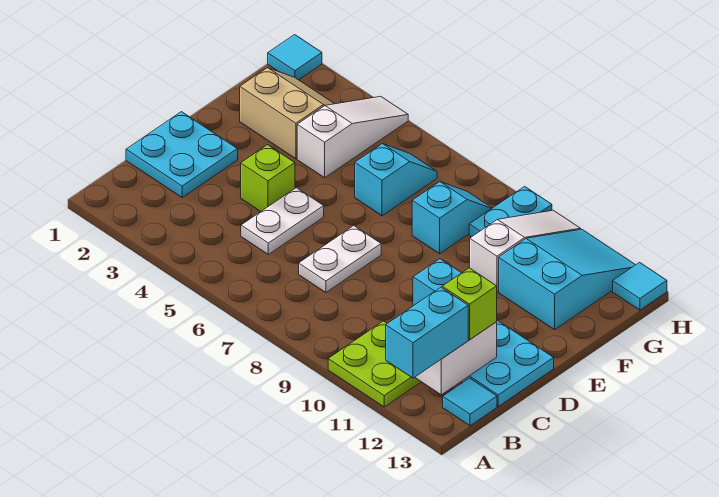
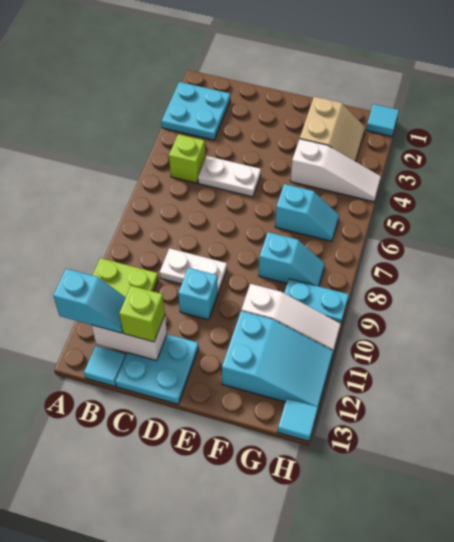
cyan brick A12:B12 level 3 -> cyan slope A12:B12 level 3 top A
cyan plate C1:D2 level 1 -> cyan plate A2:B3 level 1
white plate C7:D7 level 1 -> white plate C9:D9 level 1
lime brick D4 level 1 -> lime brick B5 level 1

